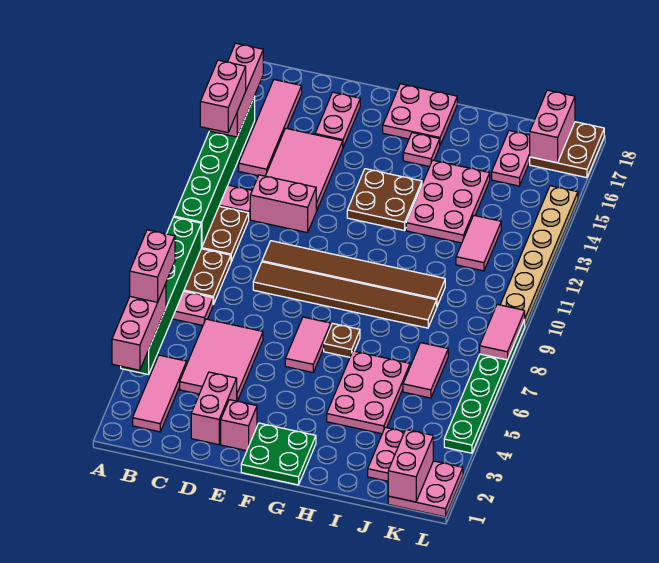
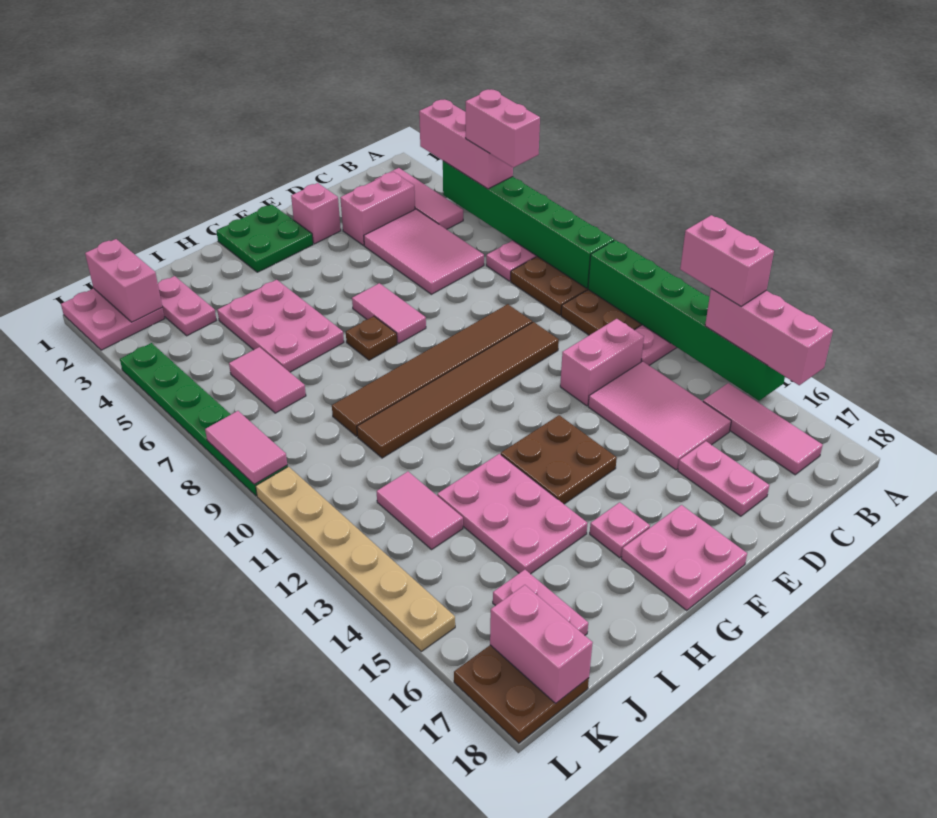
pink tile B14:B17 level 1 -> pink tile B15:B17 level 1
pink brick D2:D3 level 1 -> pink brick C3:D3 level 1

